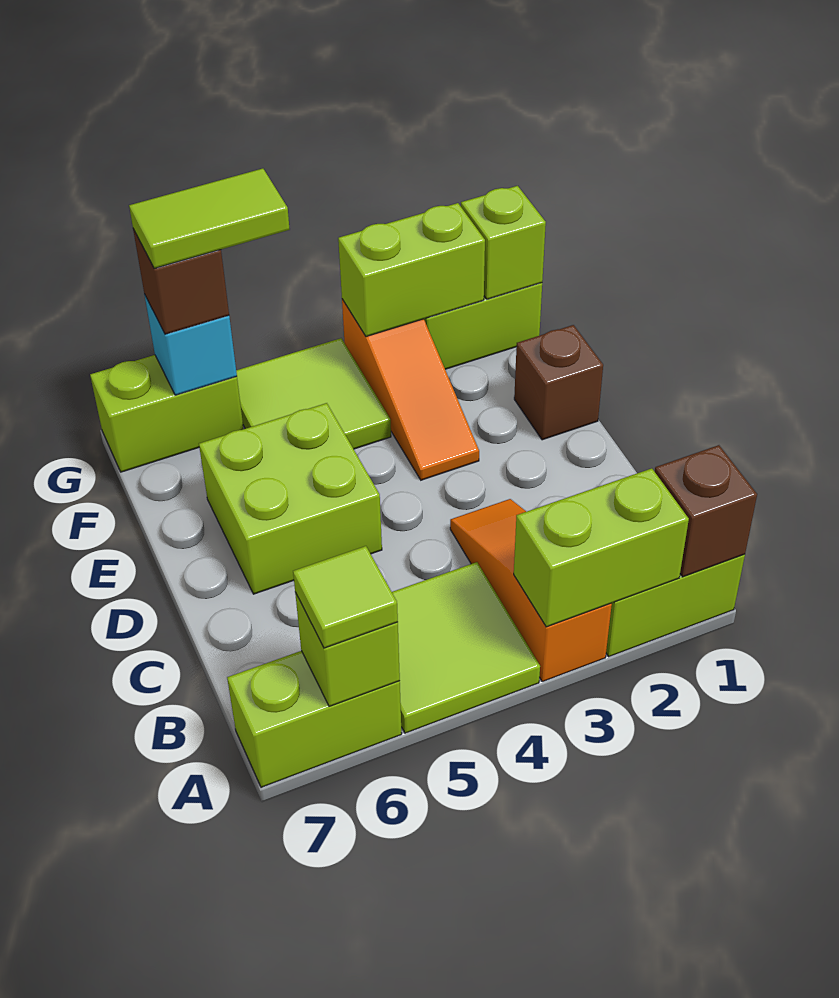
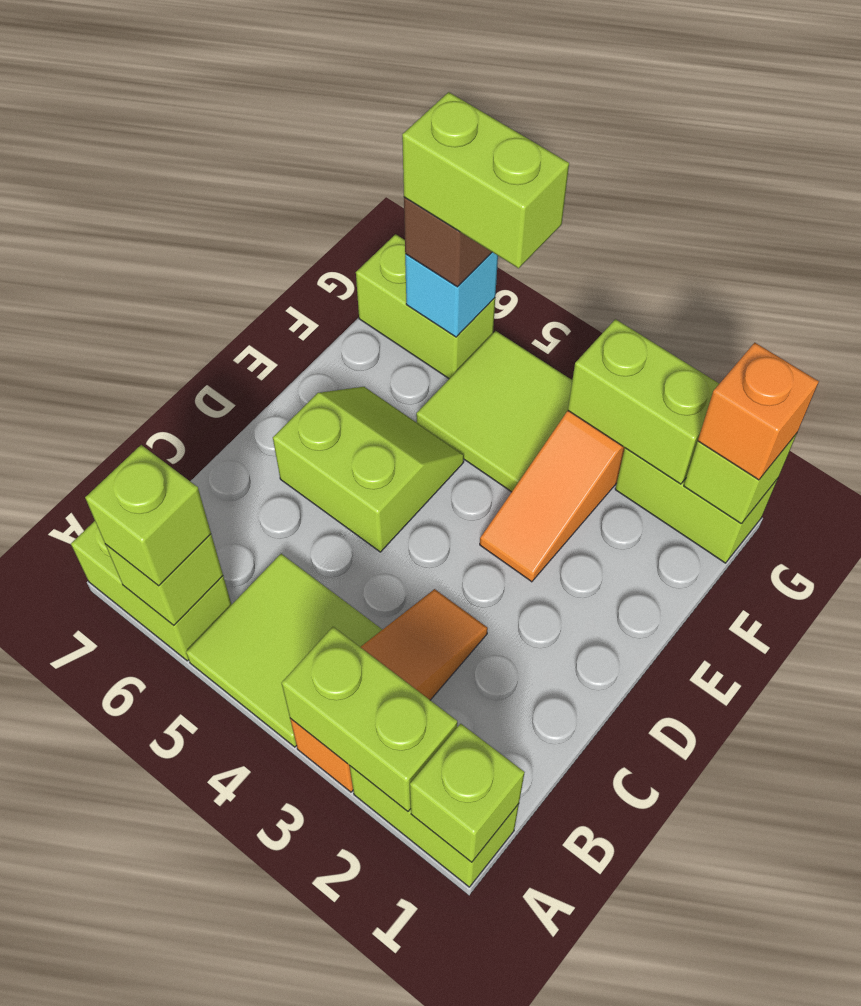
brown brick A1 level 2 -> lime brick A1 level 2
lime tile A6 level 3 -> lime brick A6 level 3
lime brick D5:E6 level 1 -> lime slope D5:E6 level 1 top D
brown brick E1 level 1 -> none
none -> orange brick G1 level 3
lime tile G5:G6 level 4 -> lime brick G5:G6 level 4

